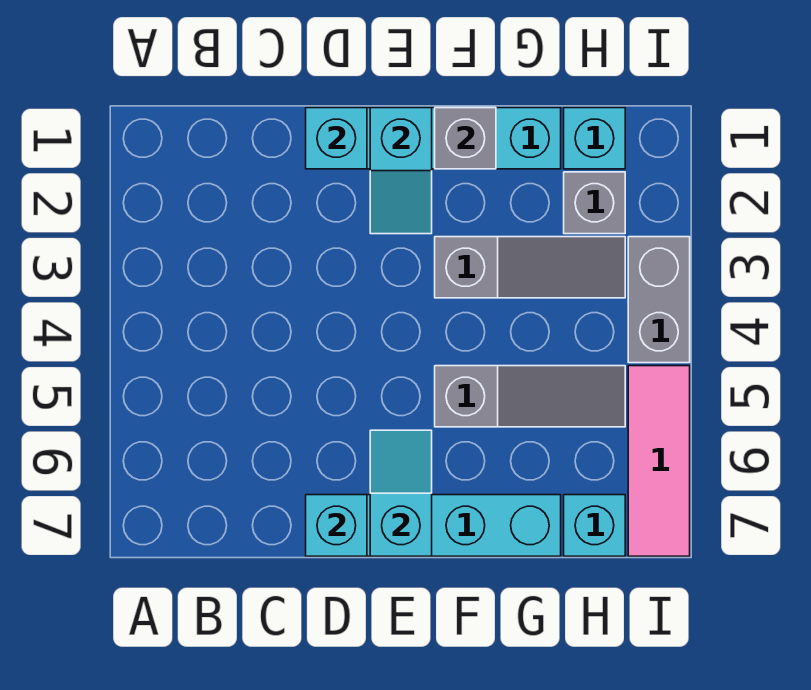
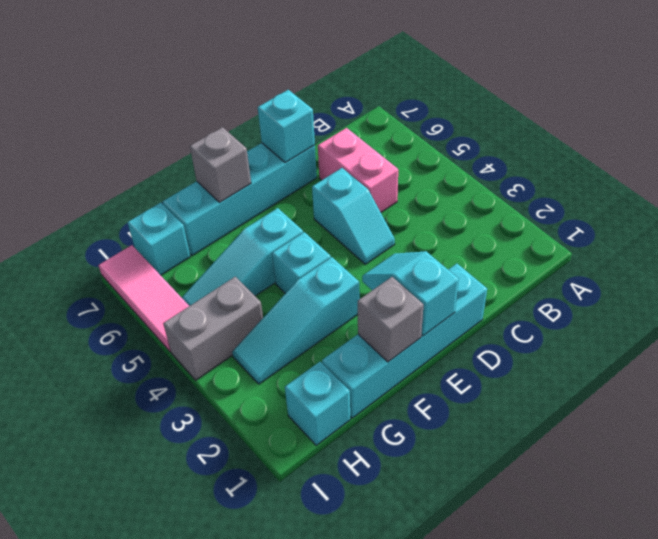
none -> pink brick C5:C6 level 1
cyan brick D1 level 2 -> cyan brick F4 level 1
cyan slope E6:E7 level 2 top 7 -> cyan slope D4:D5 level 1 top 5
grey slope F3:H3 level 1 top F -> cyan slope F3:H3 level 1 top F
grey slope F5:H5 level 1 top F -> cyan slope F5:H5 level 1 top F
grey brick H2 level 1 -> grey brick F7 level 2
grey brick I3:I4 level 1 -> grey brick H4:I4 level 1

